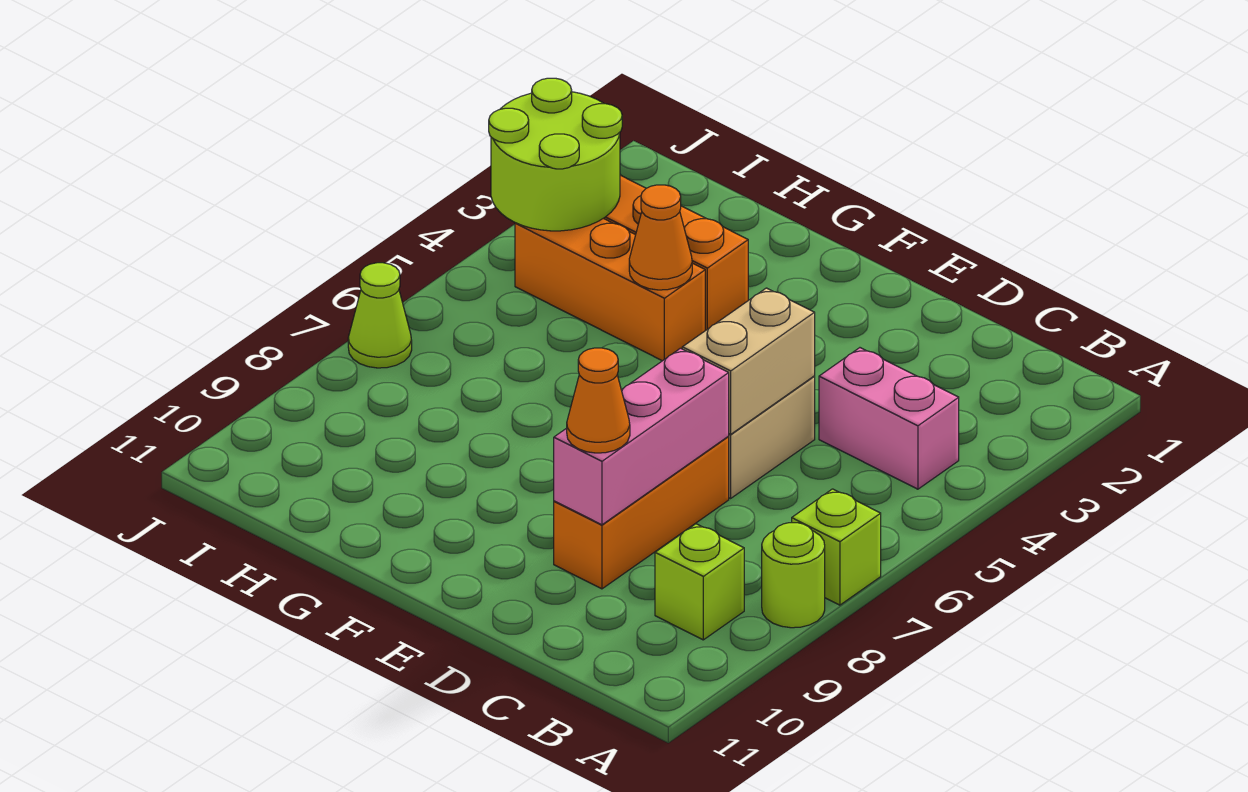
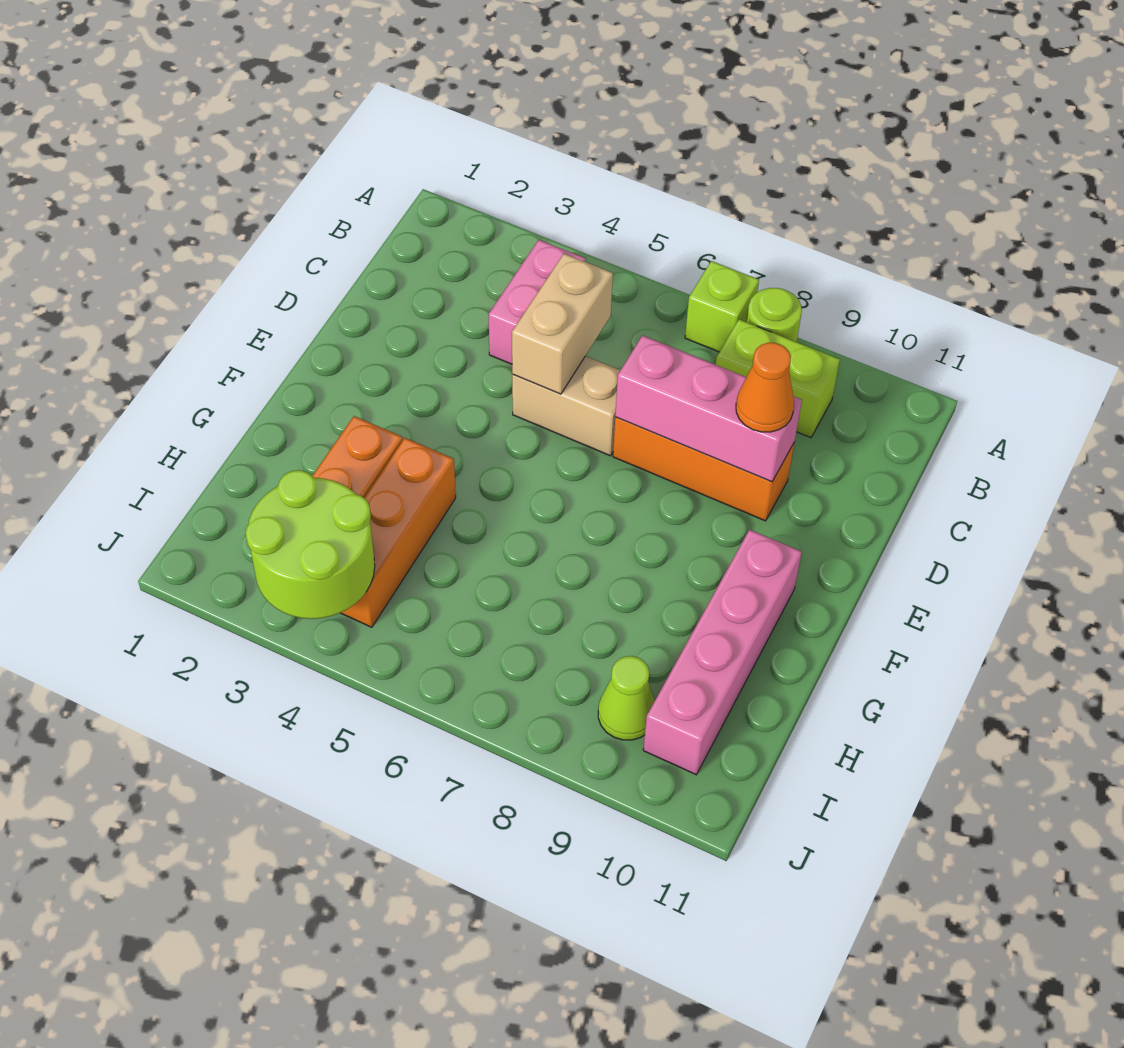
lime brick B9 level 1 -> lime brick B8:B9 level 1
tan brick D5:D6 level 2 -> tan brick C5:D5 level 2
none -> pink brick F10:I10 level 1
orange cone G4 level 2 -> none
lime cone J7 level 1 -> lime cone I9 level 1

